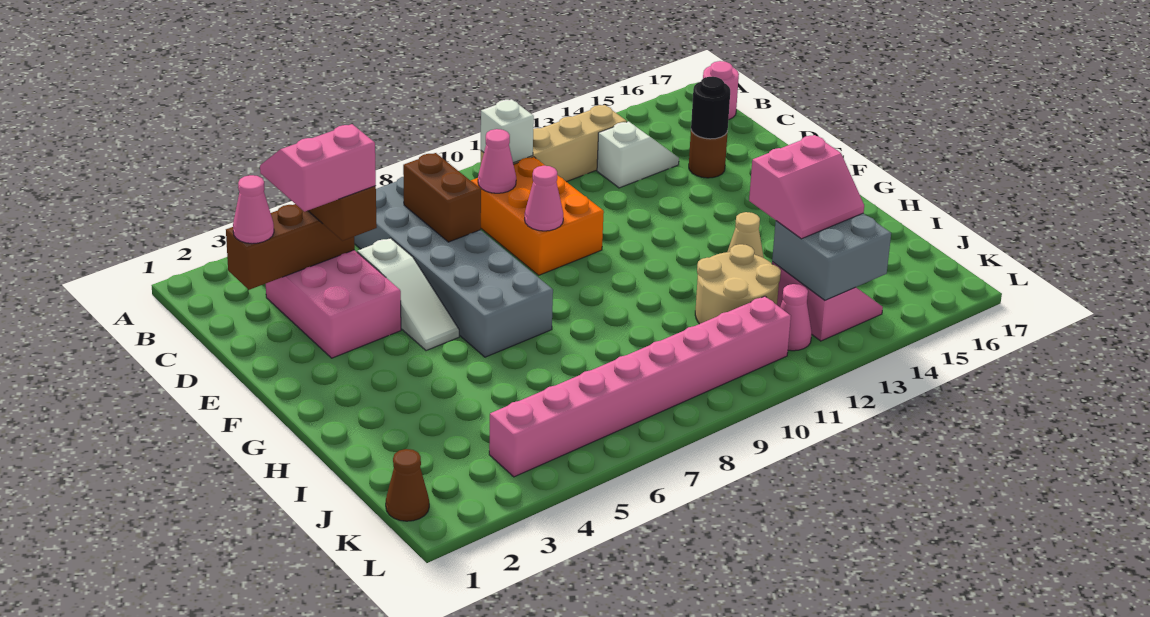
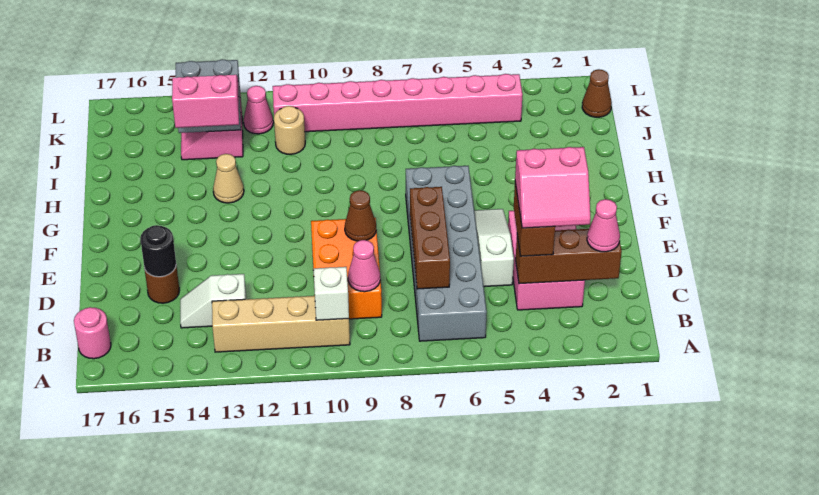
brown brick C7:D7 level 2 -> brown brick C7:E7 level 2
pink cone E9 level 2 -> brown cone E9 level 2
tan round brick I11:J12 level 1 -> tan round brick J11 level 1

